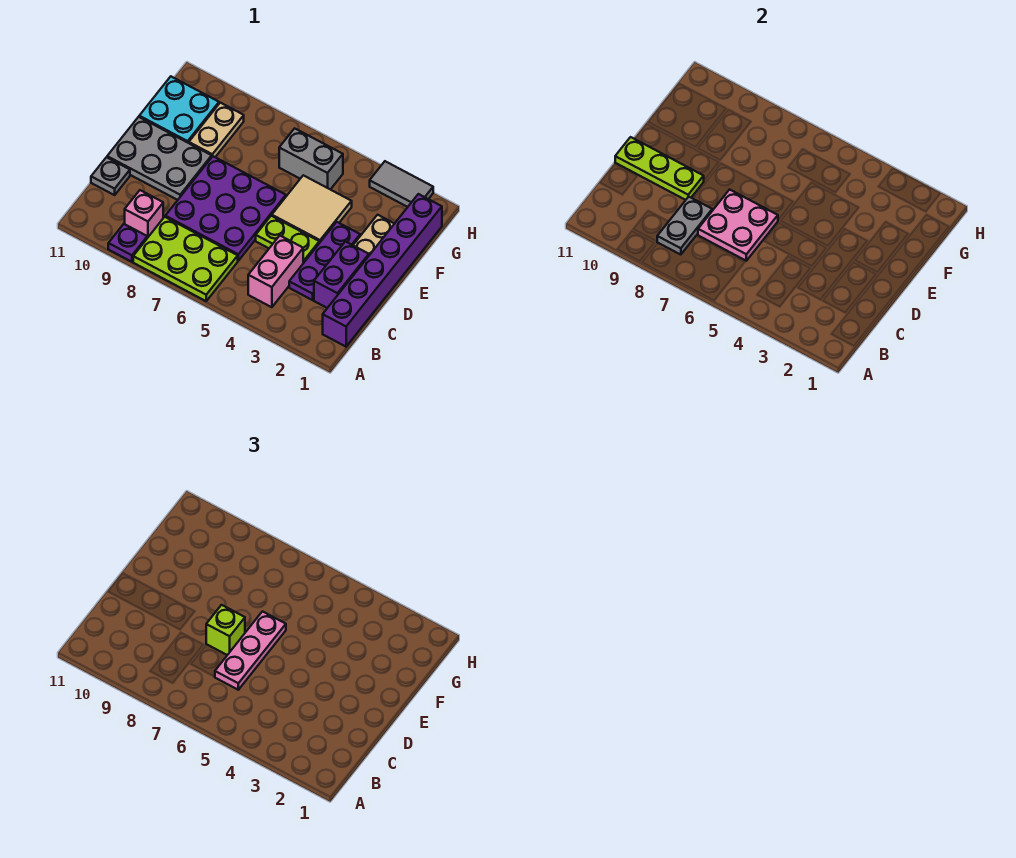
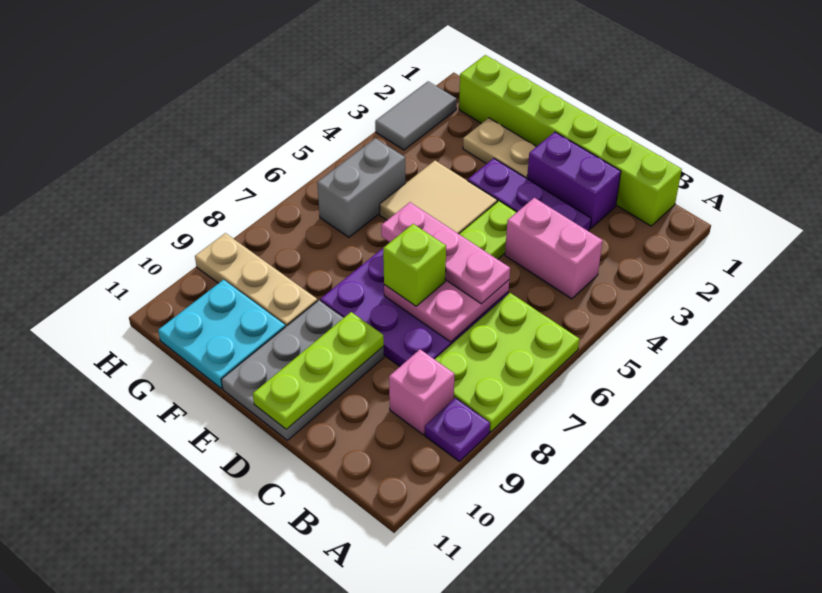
purple brick B1:G1 level 1 -> lime brick B1:G1 level 1
grey plate B8:C8 level 2 -> none
grey plate C11 level 1 -> none
tan plate F9:G9 level 1 -> tan plate F9:H9 level 1

